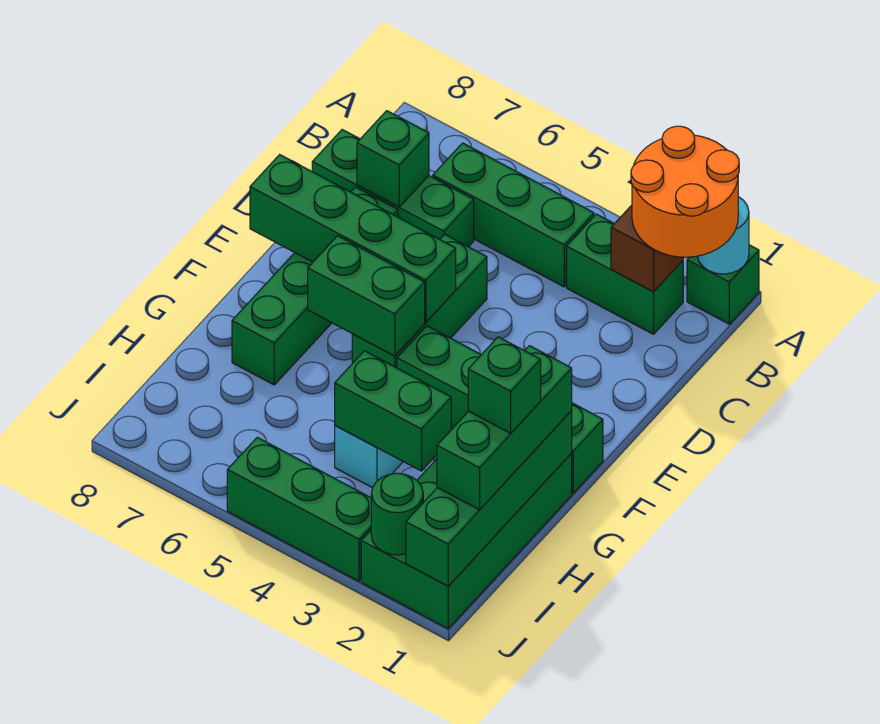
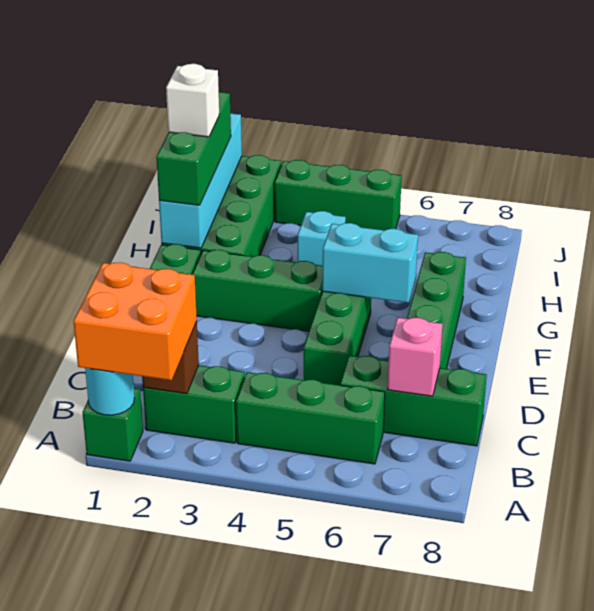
orange round brick A1:B2 level 3 -> orange brick A1:B2 level 3
green brick C7 level 2 -> pink brick C7 level 2
green brick E5:E8 level 2 -> none
green brick F5:F6 level 2 -> cyan brick F5:F6 level 2
green brick G1:J1 level 2 -> cyan brick G1:J1 level 2
green brick H1 level 4 -> white brick H1 level 4
green brick H3:H4 level 2 -> none
green round brick J2 level 2 -> none

